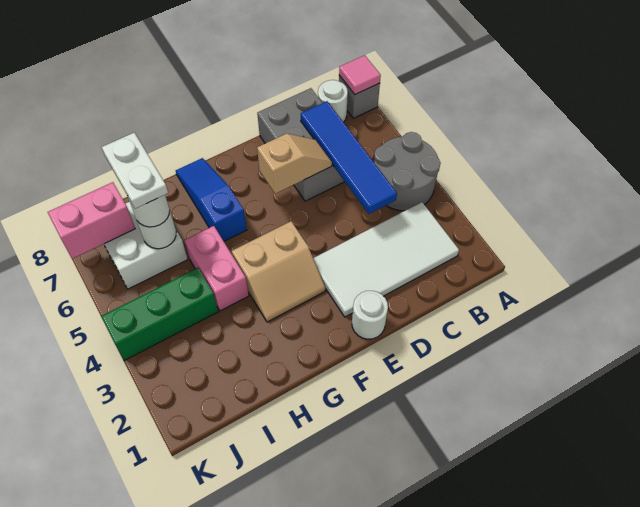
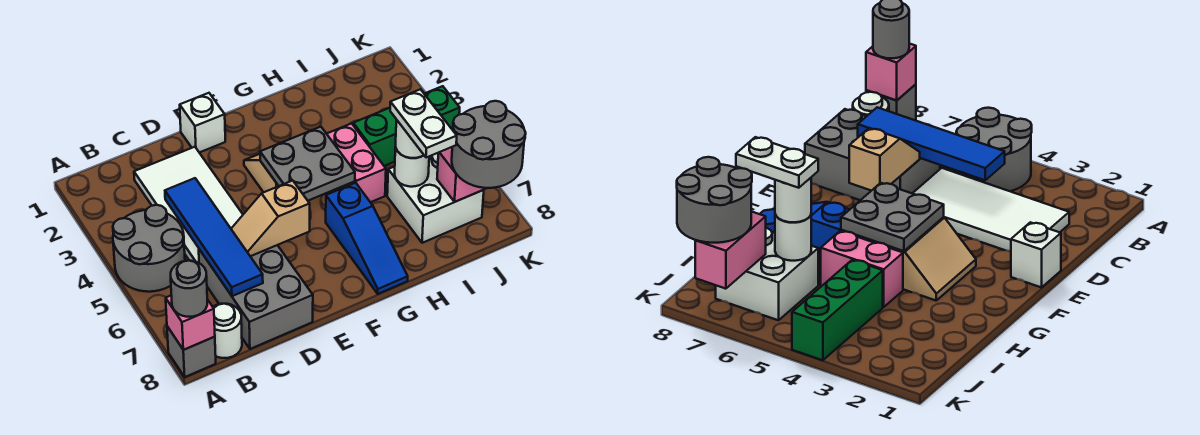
pink tile A8 level 2 -> pink brick A8 level 2
none -> grey round brick A8 level 3
white tile B2:E3 level 1 -> white tile C2:D5 level 1
white round brick E1 level 1 -> white brick E1 level 1
none -> grey plate F4:G5 level 2
none -> grey round brick J7:K8 level 3

